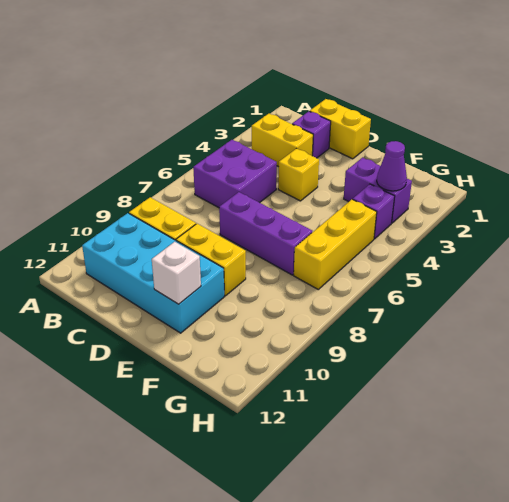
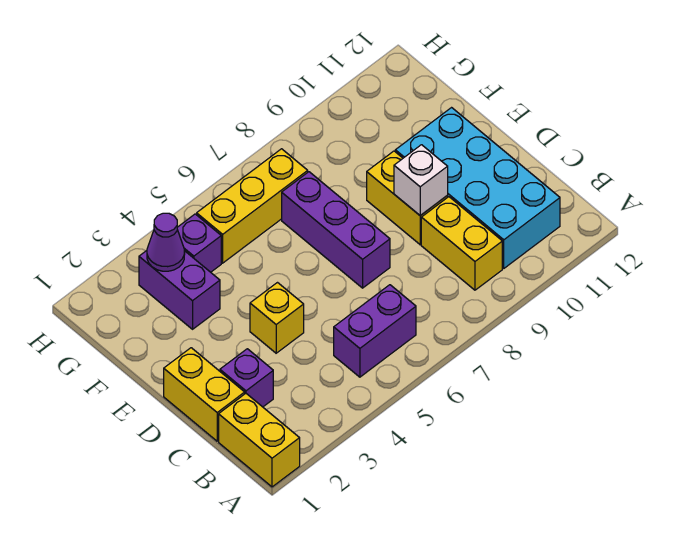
yellow brick B3:C3 level 1 -> yellow brick A1:B1 level 1
purple brick B5:C6 level 1 -> purple brick B5:B6 level 1
white brick E11 level 2 -> white brick D9 level 2

